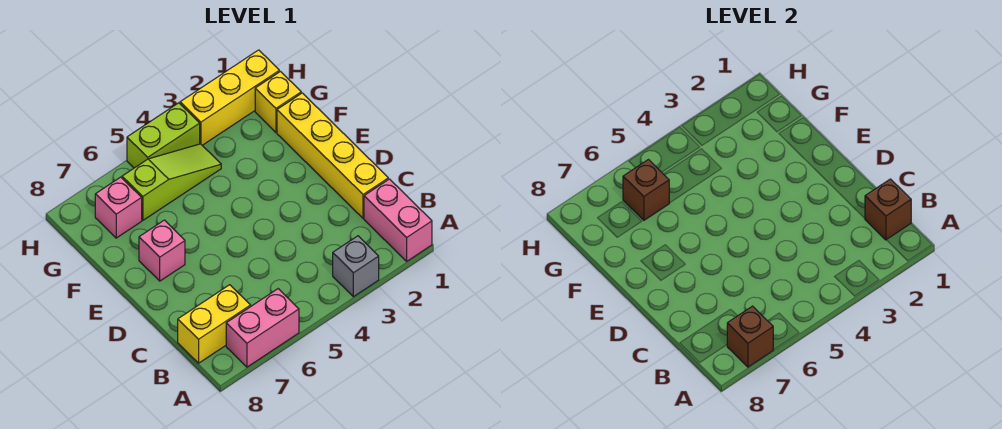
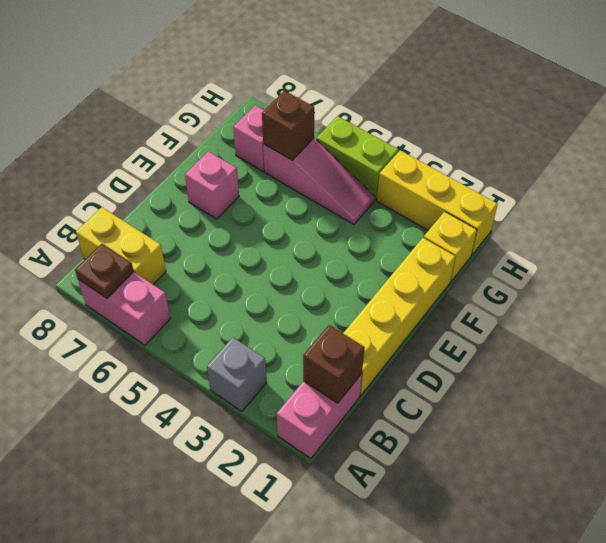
brown brick A7 level 2 -> brown plate A7 level 2
lime slope G4:G6 level 1 top 6 -> pink slope G4:G6 level 1 top 6

